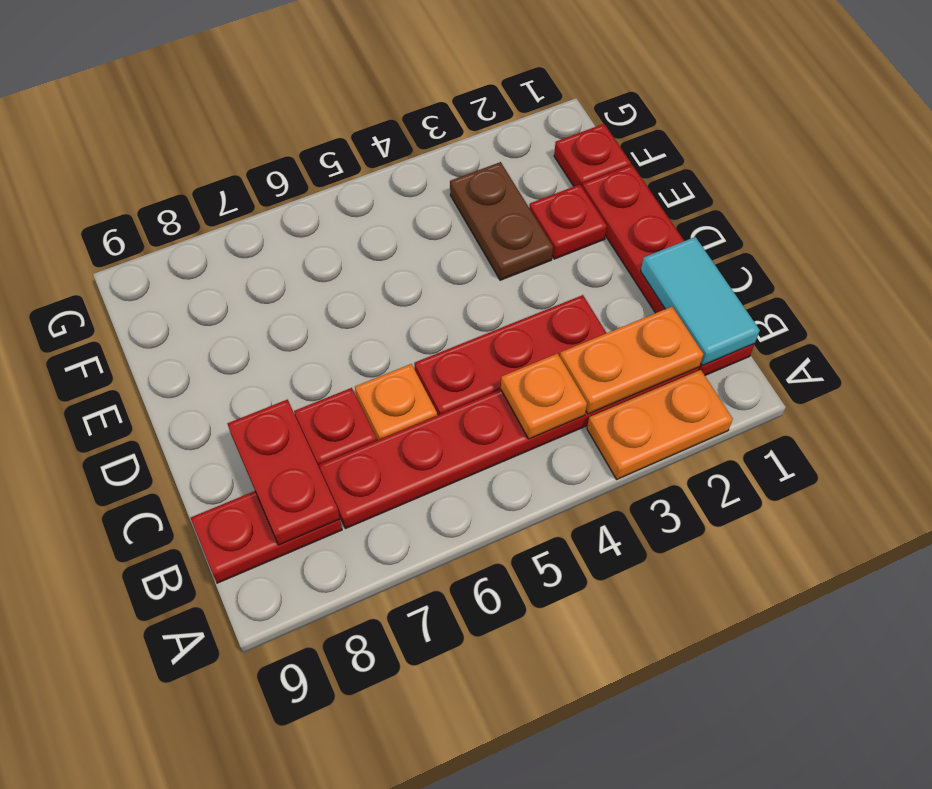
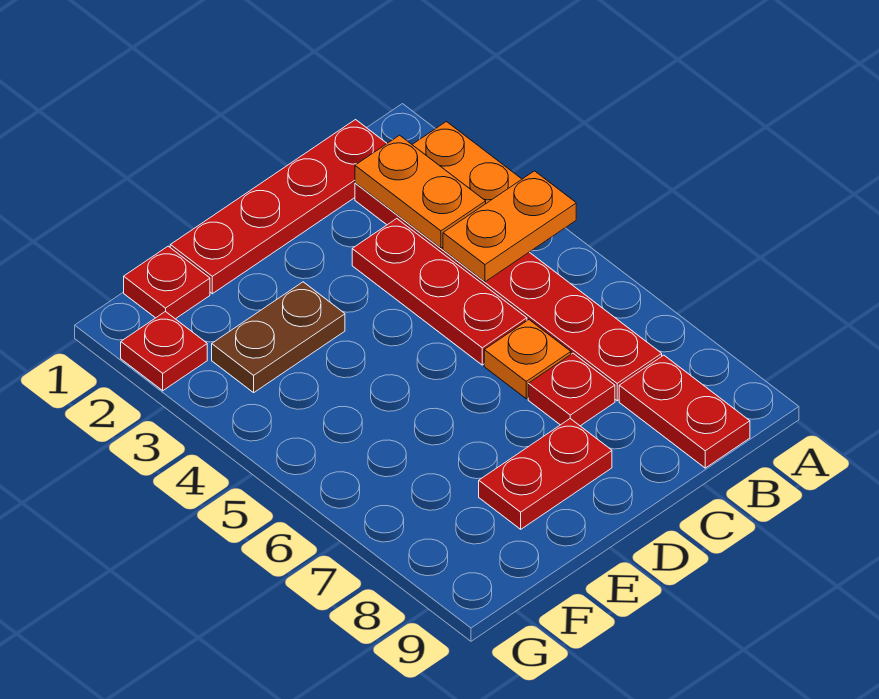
cyan tile B1:C1 level 2 -> none
orange plate B4 level 2 -> orange plate A4:B4 level 2
red plate B8:C8 level 2 -> red plate D8:E8 level 1
red plate E2 level 1 -> red plate G2 level 1

